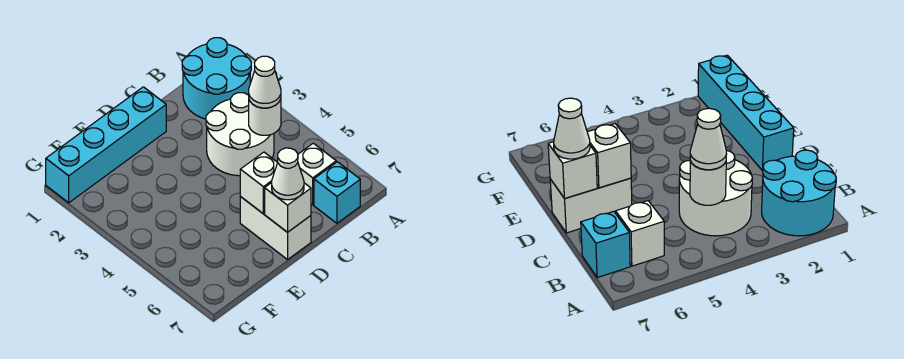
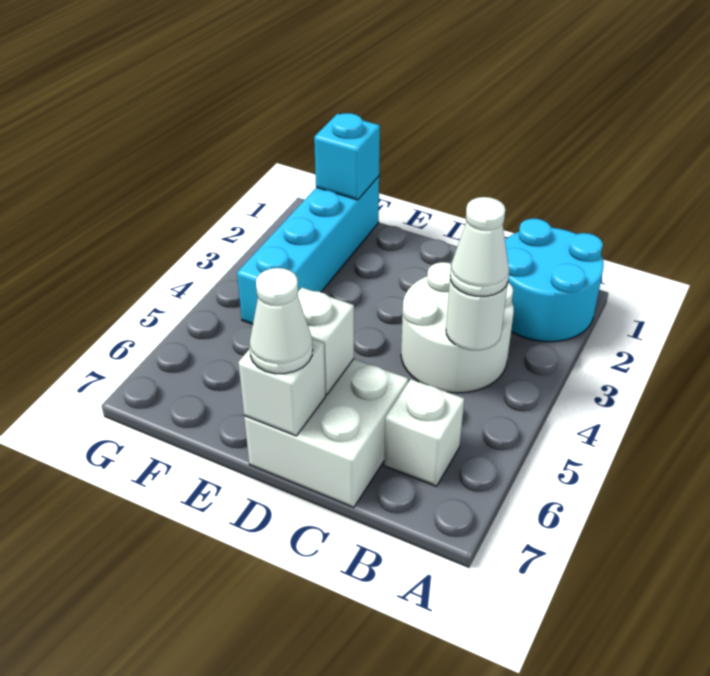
cyan brick B7 level 1 -> cyan brick F1 level 2
cyan brick D1:G1 level 1 -> cyan brick F1:F4 level 1
white brick D6:D7 level 1 -> white brick C6:D7 level 1

